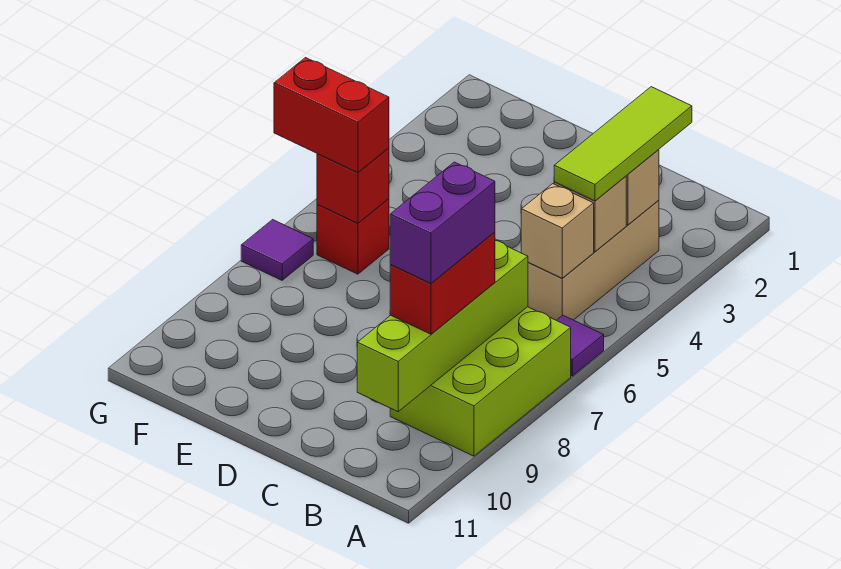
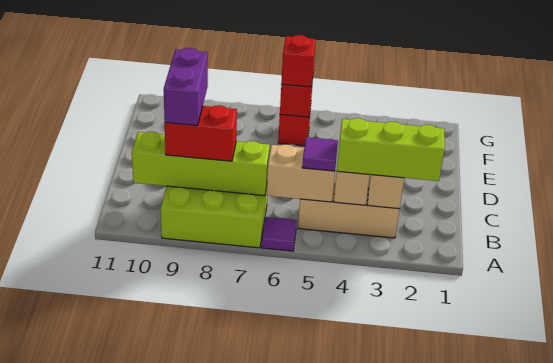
lime tile B2:B4 level 3 -> lime brick B2:B4 level 3
tan brick B5 level 2 -> tan brick B5:B6 level 2
purple brick B8:B9 level 4 -> purple brick B9:C9 level 4
red brick F6:G6 level 3 -> red brick F6 level 3
purple tile G7 level 1 -> purple tile B5 level 3

